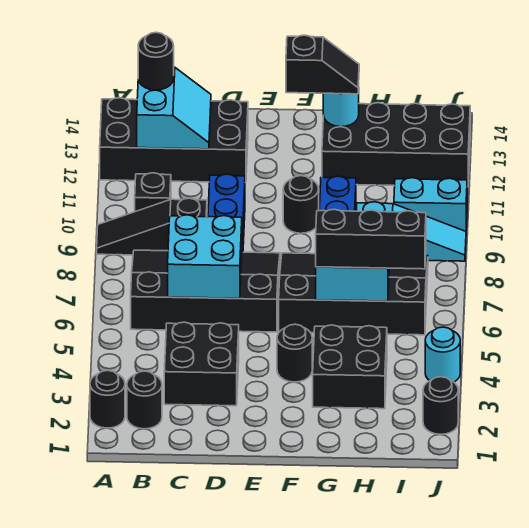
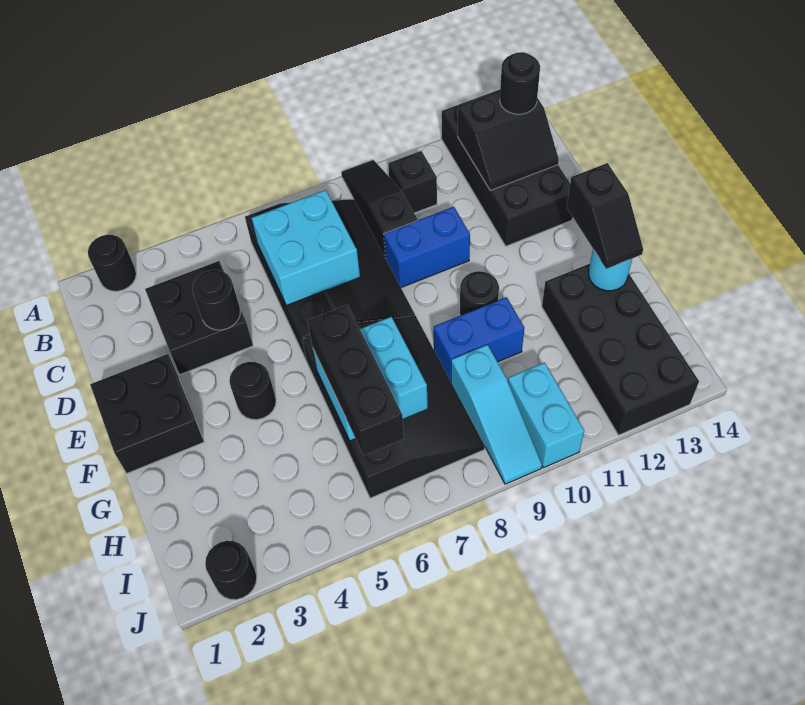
black round brick B2 level 1 -> black round brick D4 level 2
cyan slope B12:C13 level 2 top B -> black slope B12:C13 level 2 top B
black brick G3:H4 level 1 -> black brick E1:F2 level 1
cyan round brick J4 level 1 -> none

